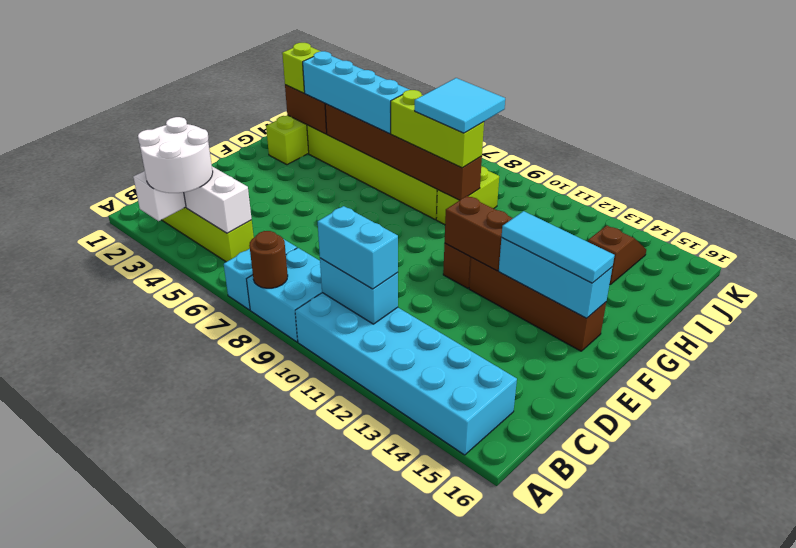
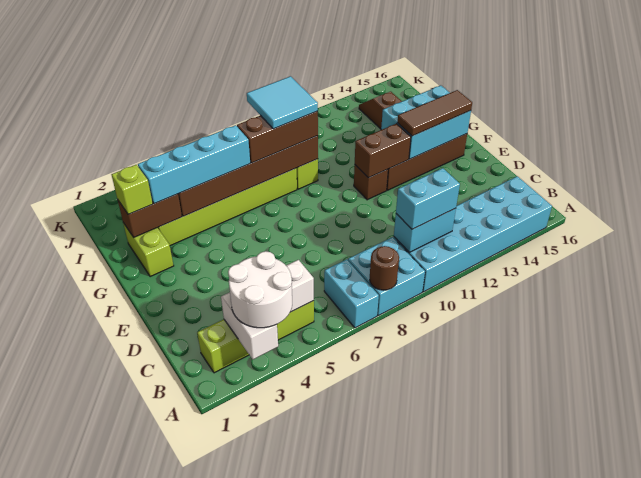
cyan brick F13:F15 level 2 -> cyan brick F13:G15 level 2
cyan tile F13:F15 level 3 -> brown tile F13:F15 level 3
lime brick H7:H9 level 3 -> brown brick H7:H9 level 3

